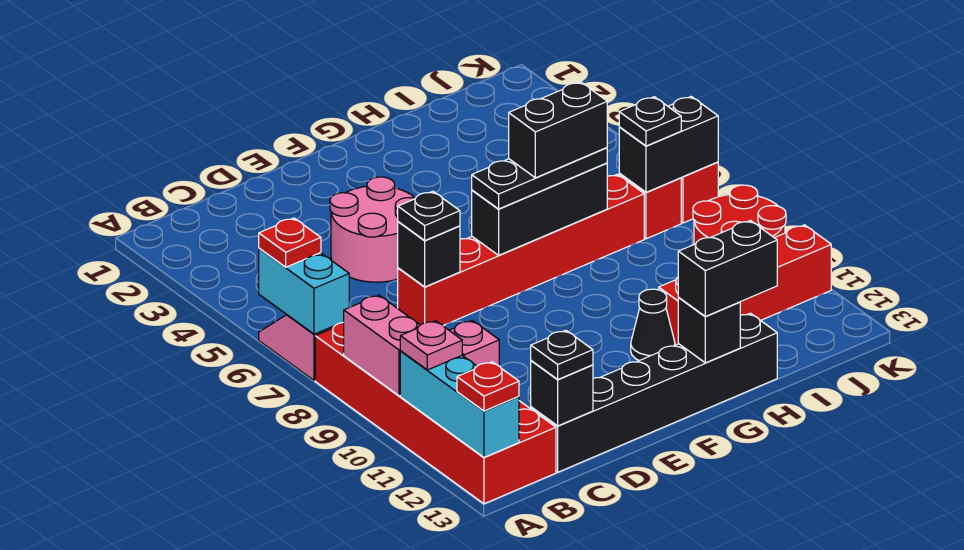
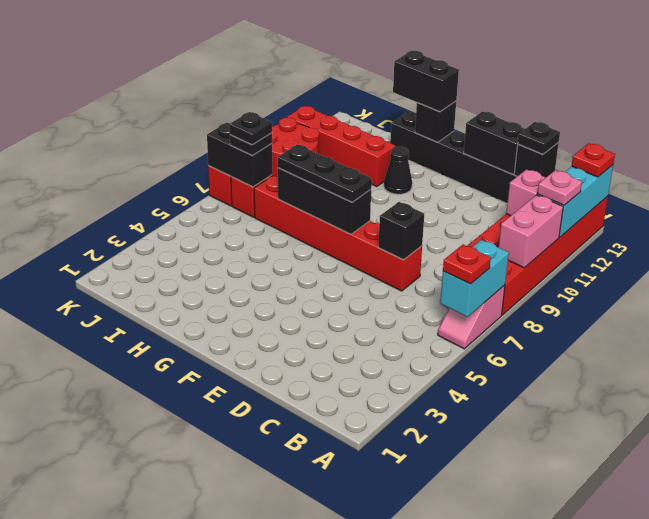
pink round brick D4:E5 level 1 -> none
black plate D7 level 3 -> black plate J7 level 4
black brick G7:H7 level 4 -> black brick D13:E13 level 2

